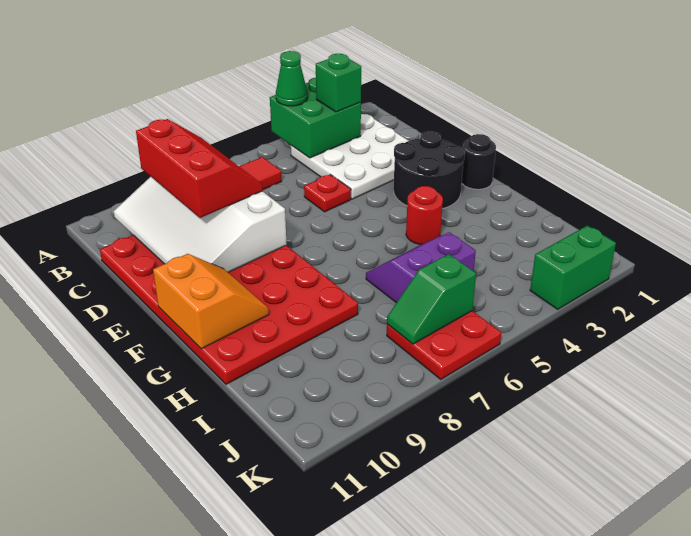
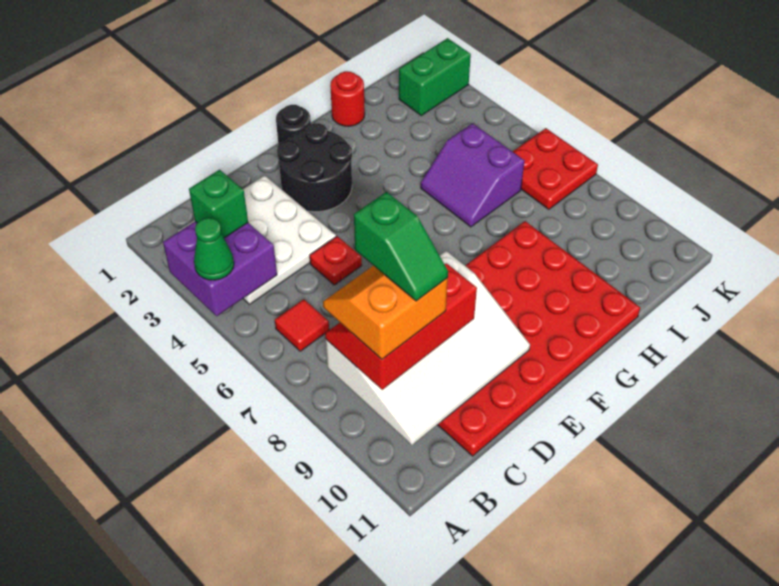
green brick A3:B4 level 2 -> purple brick A3:B4 level 2
orange slope F10:G11 level 2 top 11 -> orange slope B8:C9 level 4 top 9
red round brick G4 level 1 -> red round brick H1 level 1
green slope J6:J7 level 2 top 6 -> green slope C8:C9 level 5 top 8
green brick K2:K3 level 1 -> green brick J2:K2 level 1

